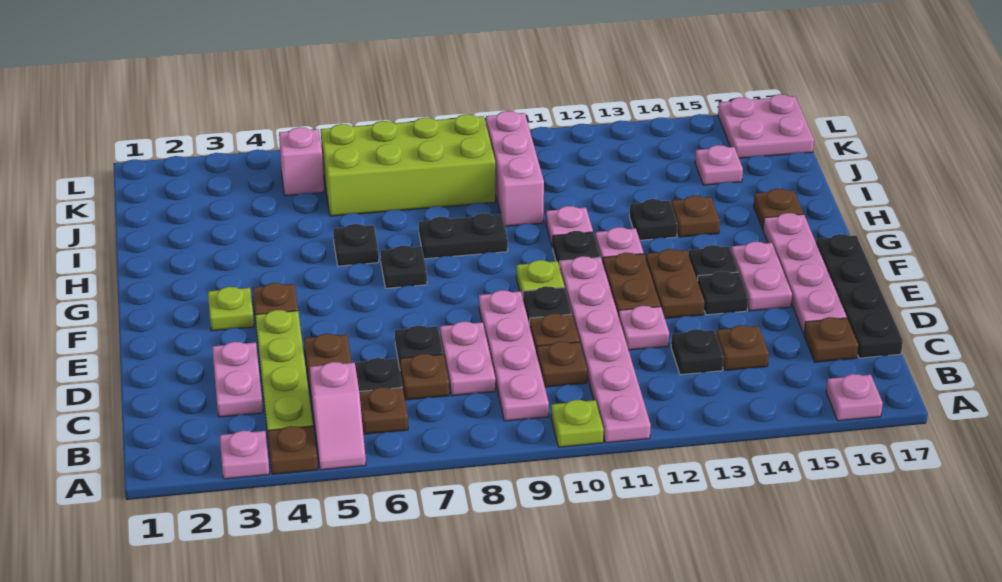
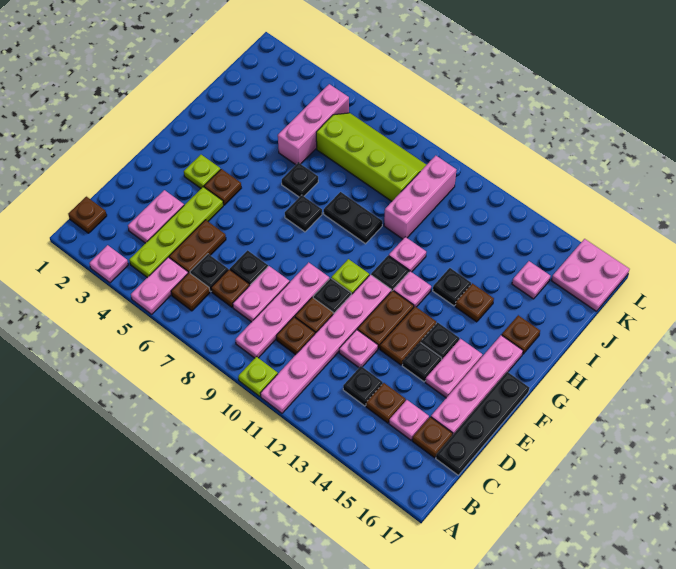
brown plate A4 level 1 -> brown plate B1 level 1
pink slope A5:B5 level 1 top B -> pink plate A5:B5 level 1
pink plate A16 level 1 -> pink plate C15 level 1
lime brick J6:K9 level 1 -> lime slope J6:K9 level 1 top J
pink brick K5 level 1 -> pink brick I5:K5 level 1

